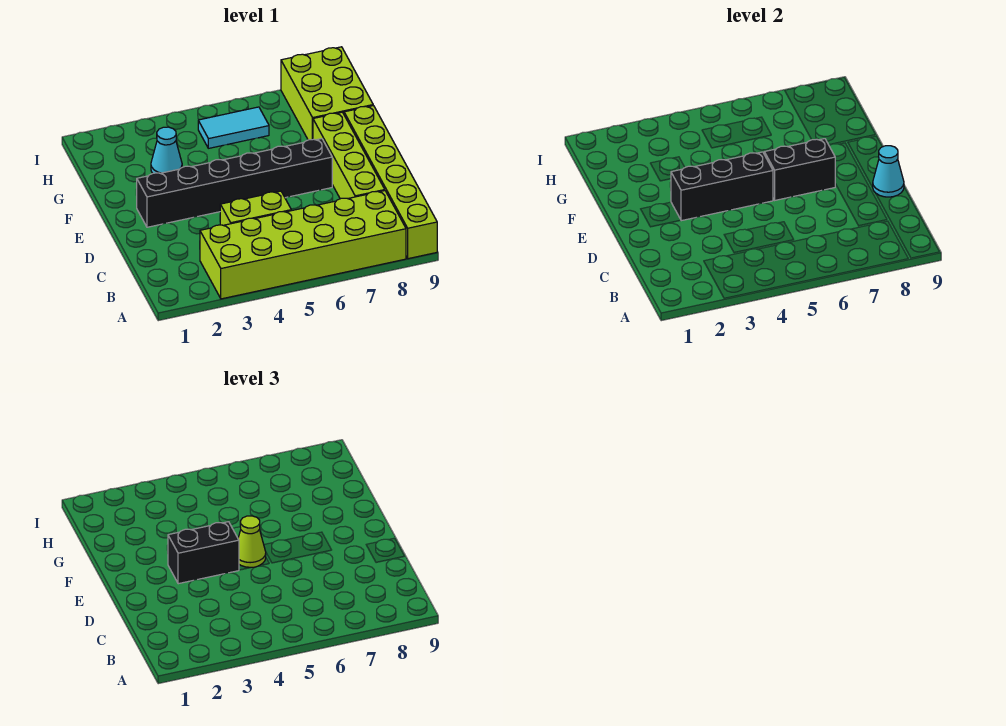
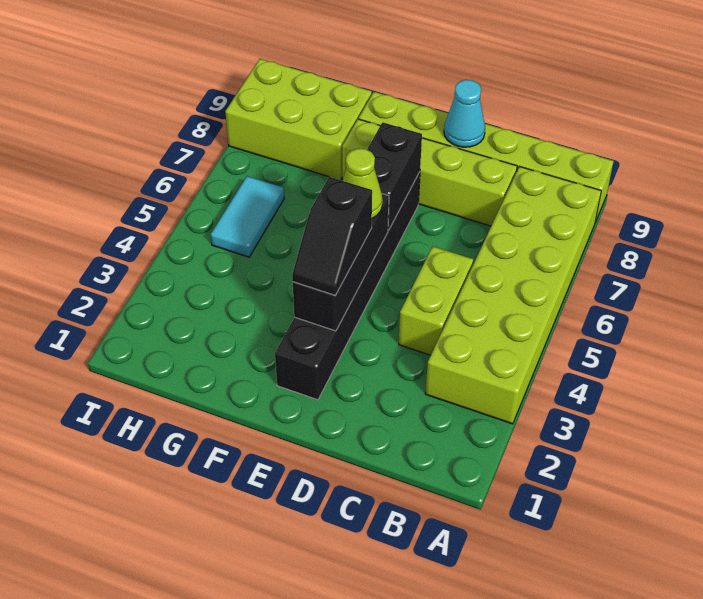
black brick E3:E4 level 3 -> black slope E3:E4 level 3 top 4
cyan cone G3 level 1 -> none

